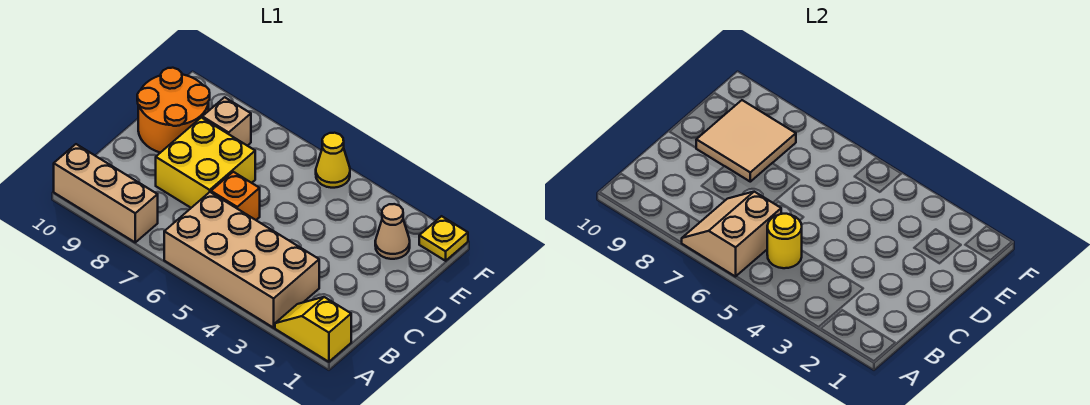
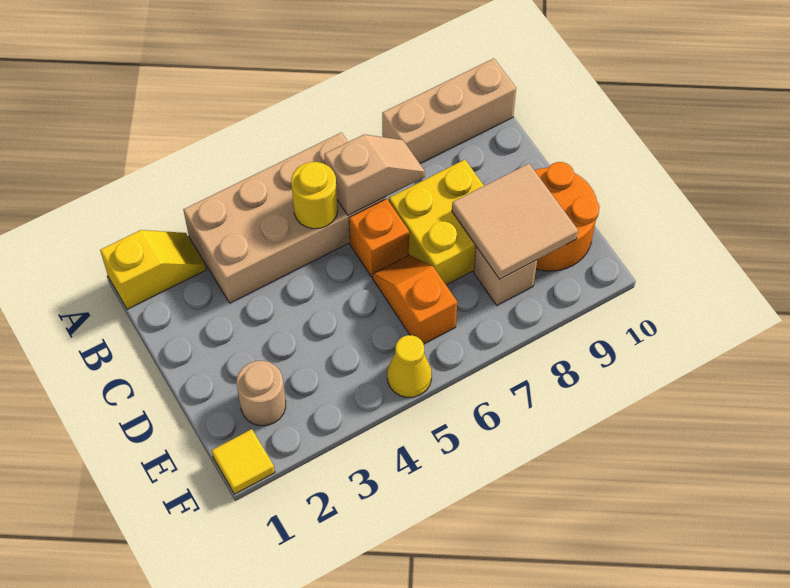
tan slope A6:B7 level 2 top 6 -> tan slope B6:B7 level 2 top 6
none -> orange slope D6:E6 level 1 top E
tan cone E2 level 1 -> tan round brick E2 level 1
yellow plate F1 level 1 -> yellow tile F1 level 1

